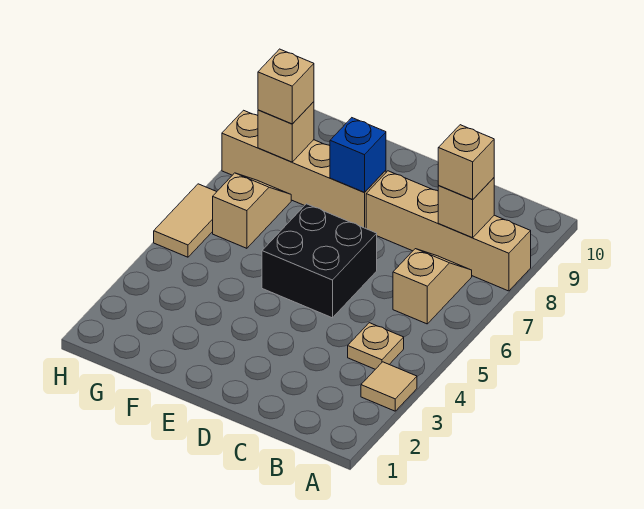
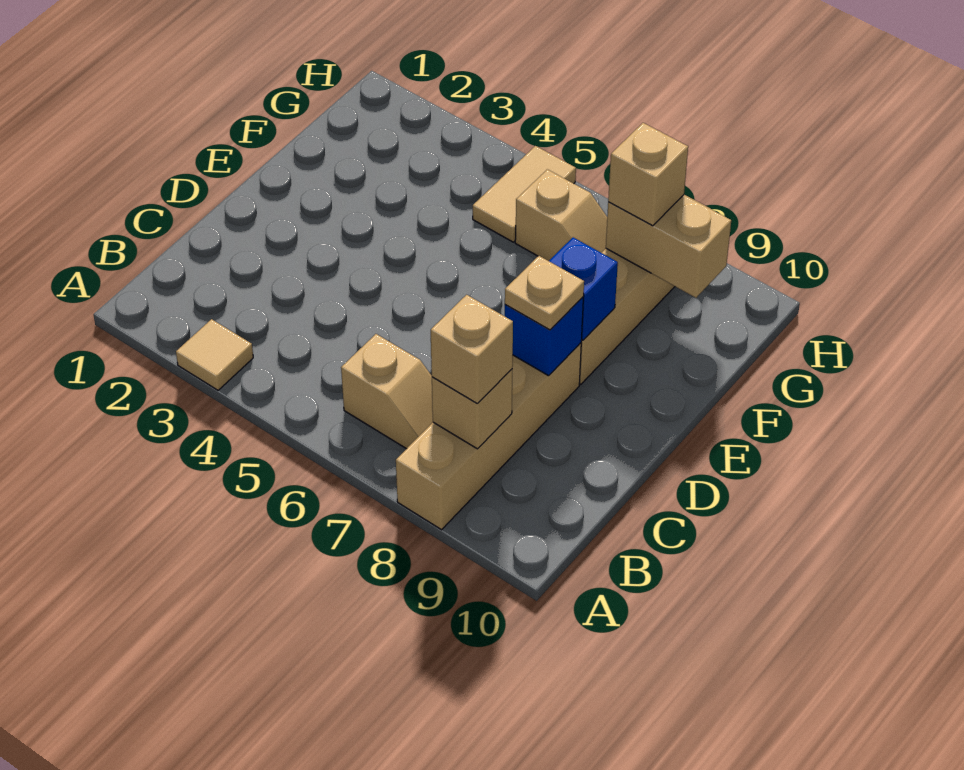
tan plate B4 level 1 -> tan plate D8 level 3
black brick D5:E6 level 1 -> none
none -> blue brick D8 level 2
tan brick G8 level 2 -> tan brick G8:G9 level 2
tan tile H5:H6 level 1 -> tan tile G5:H5 level 1

